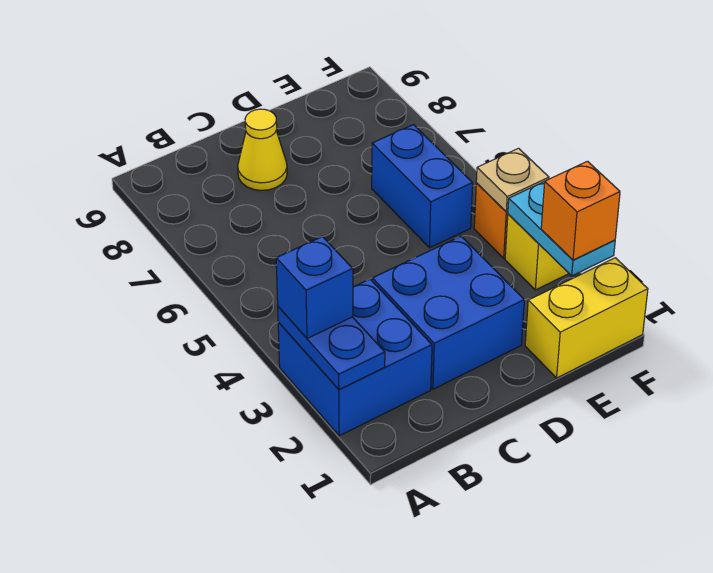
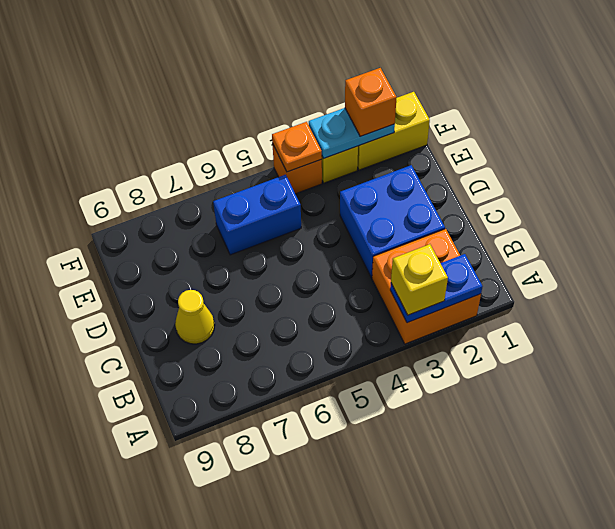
blue brick A2:B3 level 1 -> orange brick A2:B3 level 1
blue brick A3 level 3 -> yellow brick A3 level 3
yellow brick E1:F1 level 1 -> yellow brick F1:F2 level 1
tan plate F4 level 2 -> orange plate F4 level 2

